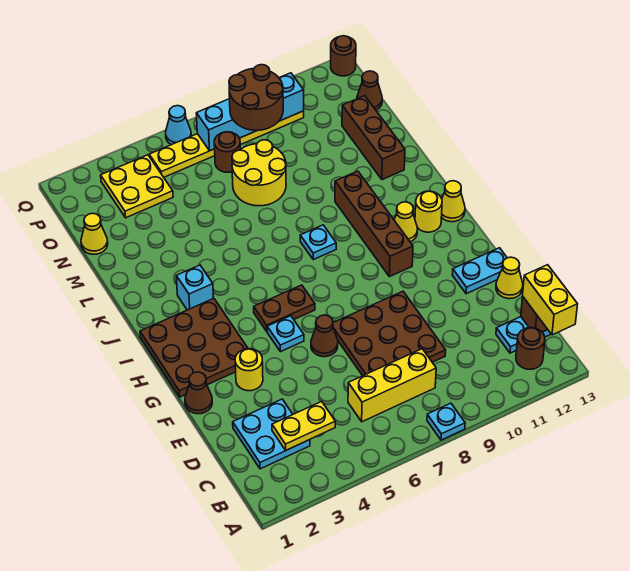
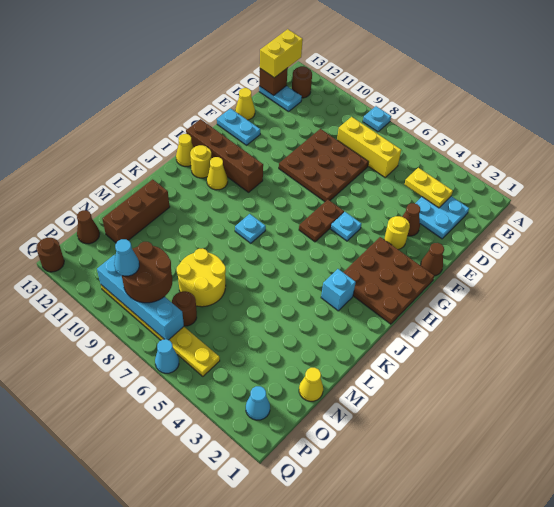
brown cone F6 level 1 -> brown cone E3 level 1
brown plate H5:H6 level 1 -> brown plate G6:H6 level 1
brown brick H10:K10 level 1 -> brown brick H10:H13 level 1
yellow plate O3:P4 level 1 -> none
none -> cyan cone P2 level 1
none -> cyan cone P9 level 4

